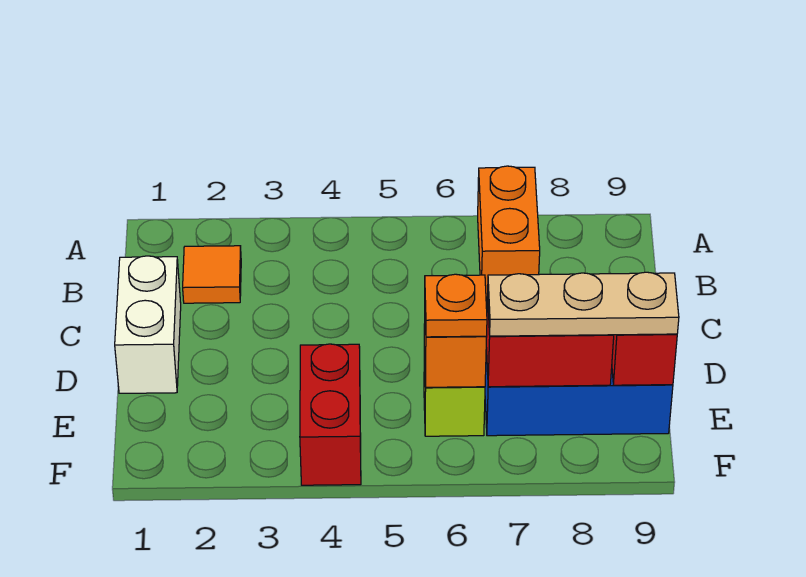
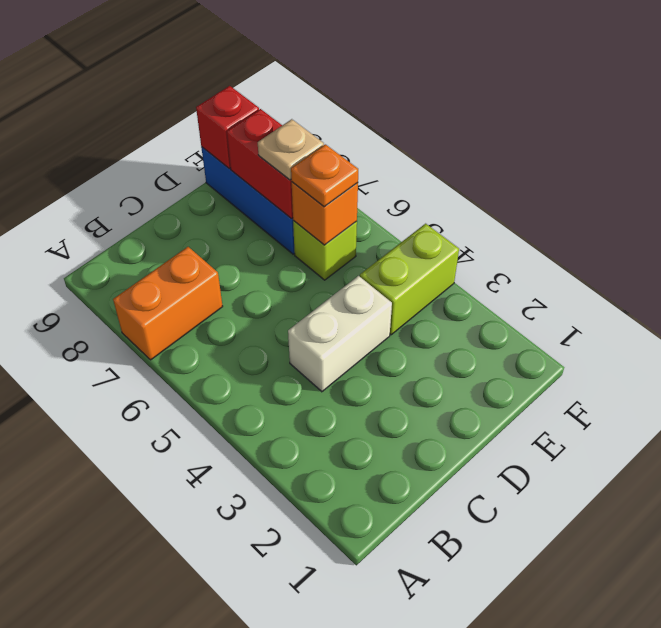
orange tile B2 level 1 -> none
white brick C1:D1 level 1 -> white brick C4:D4 level 1
red brick E4:F4 level 1 -> lime brick E4:F4 level 1
tan plate E7:E9 level 3 -> tan plate E7 level 3

